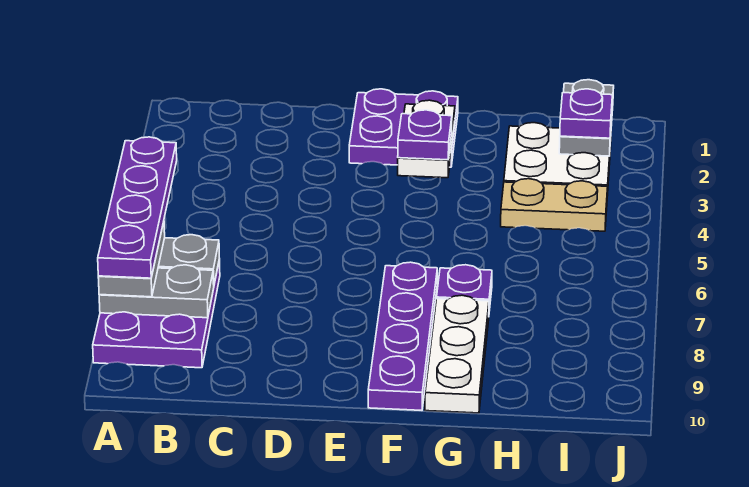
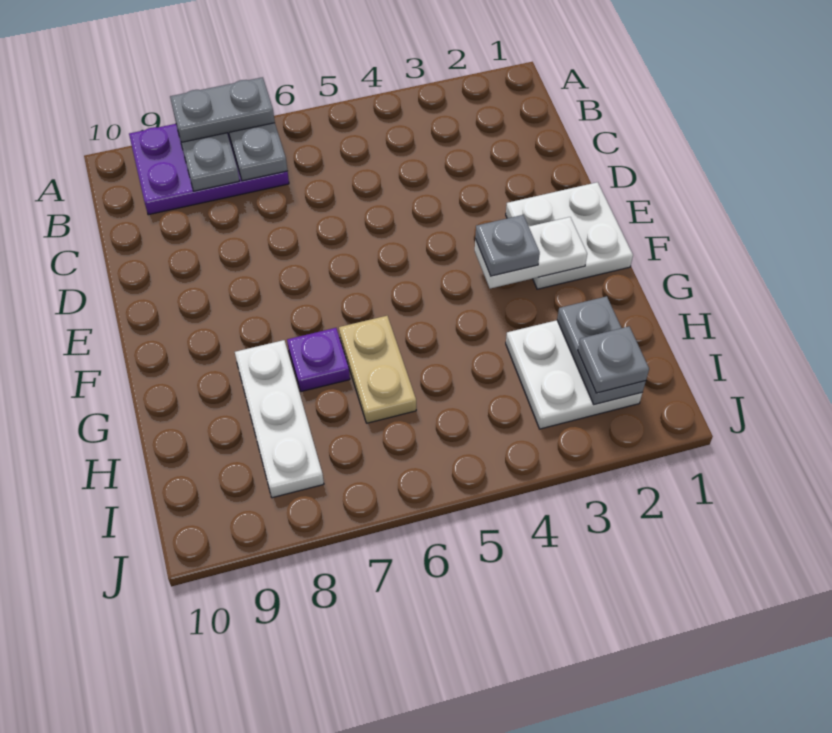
purple plate A5:A8 level 4 -> none
purple plate E1:F2 level 1 -> white plate E1:F2 level 1
purple plate F3 level 3 -> grey plate F3 level 3
purple plate F7:F10 level 1 -> none
white plate G8:G10 level 1 -> white plate G8:I8 level 1
tan plate H4:I4 level 1 -> tan plate G6:H6 level 1
grey plate I1:I2 level 2 -> grey plate H2:I2 level 2
purple plate I2 level 3 -> grey plate I2 level 3

